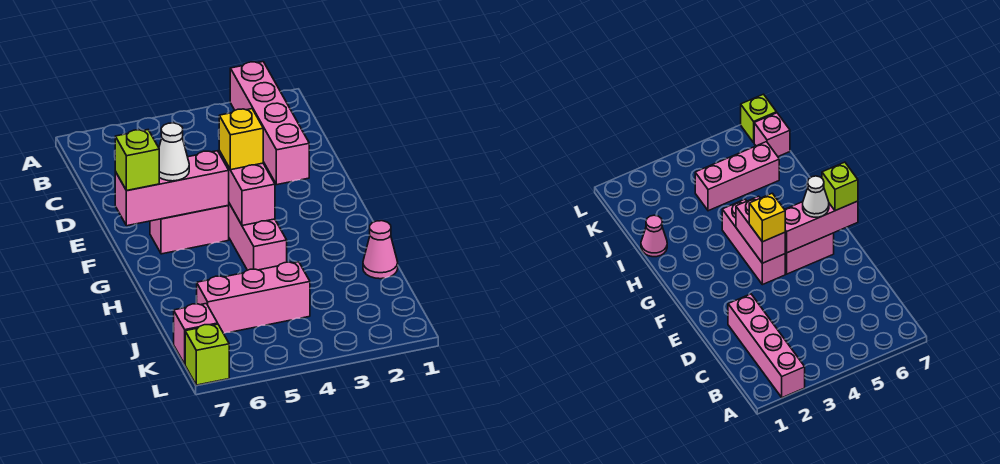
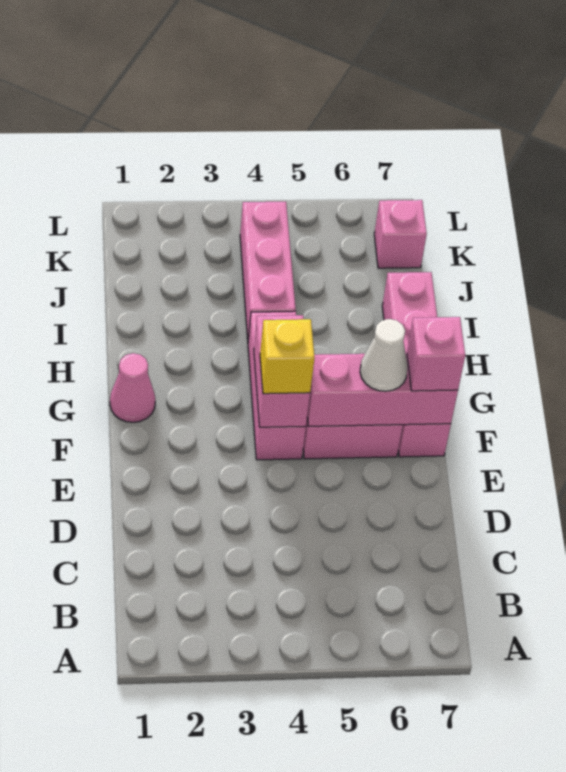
pink brick A2:D2 level 1 -> pink brick F7:I7 level 1
lime brick F7 level 3 -> pink brick F7 level 3
pink cone I1 level 1 -> pink cone G1 level 1
pink brick J4:J6 level 1 -> pink brick I4:K4 level 1
lime brick L7 level 1 -> none

